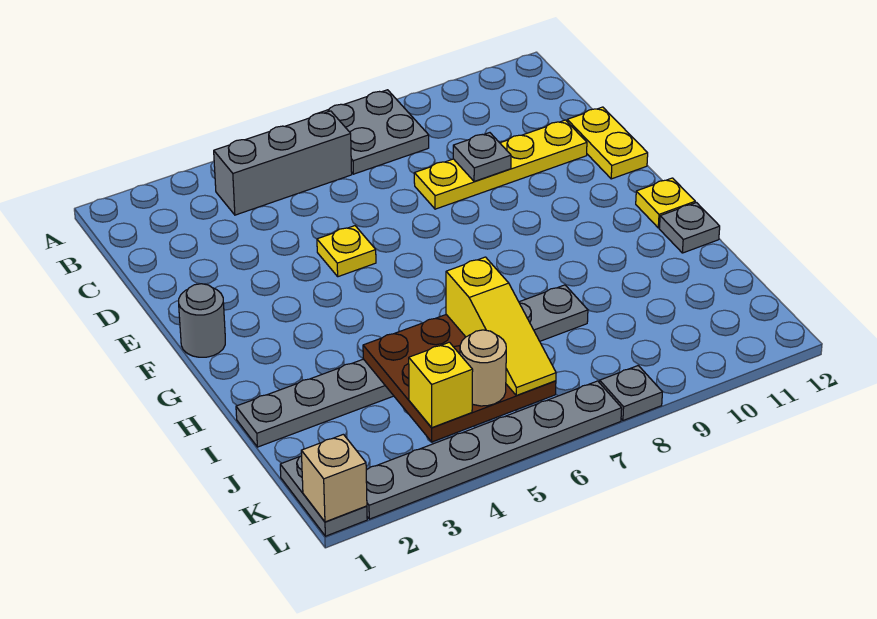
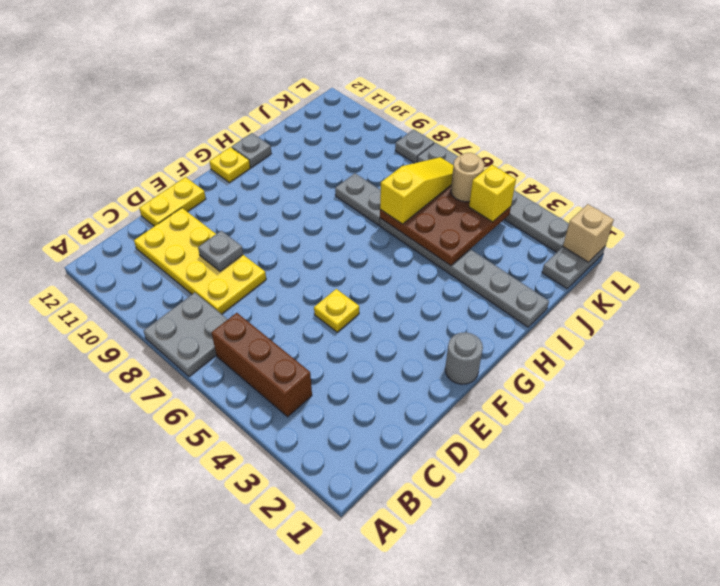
grey brick B4:B6 level 1 -> brown brick B4:B6 level 1
yellow plate D8:D11 level 1 -> yellow plate C8:D11 level 1

